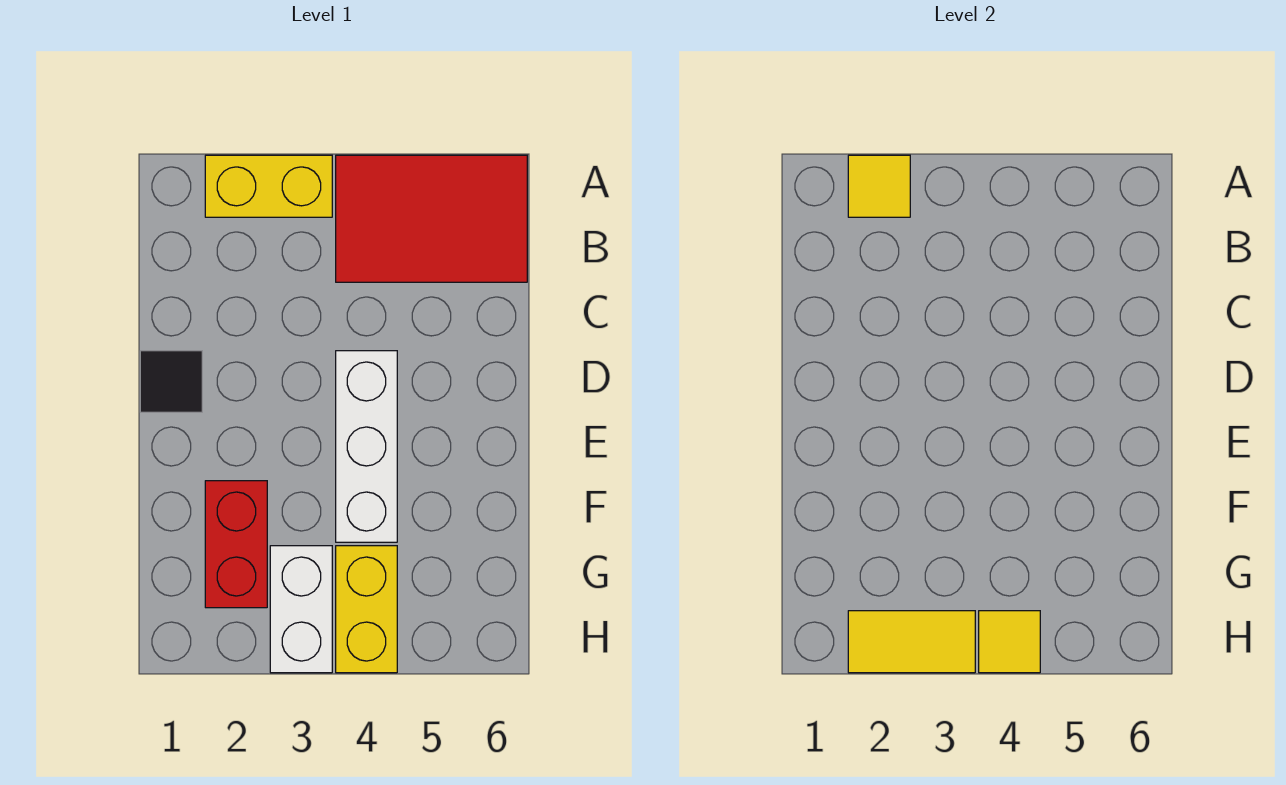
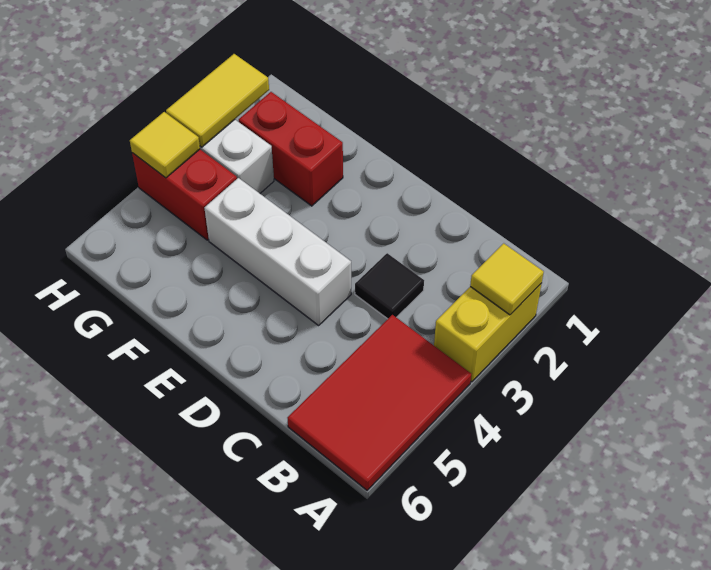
black tile D1 level 1 -> black tile C3 level 1
yellow brick G4:H4 level 1 -> red brick G4:H4 level 1

